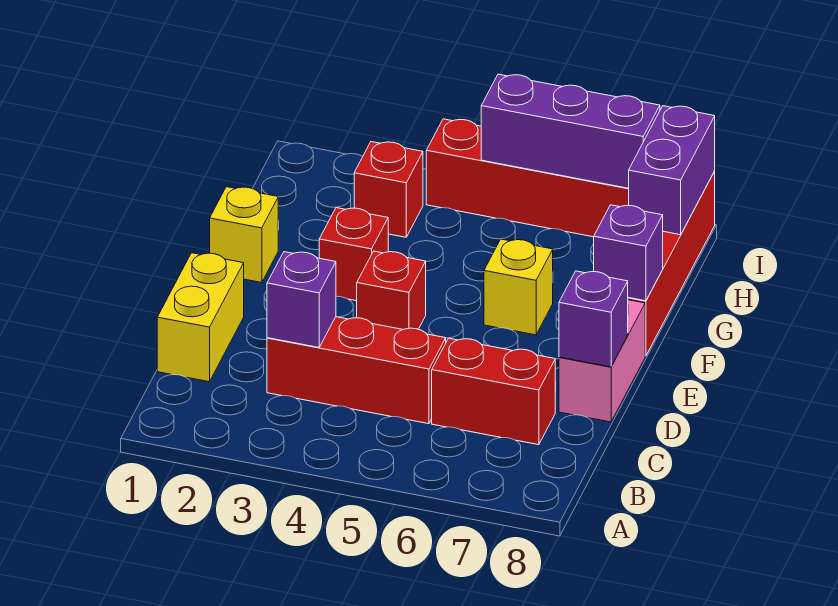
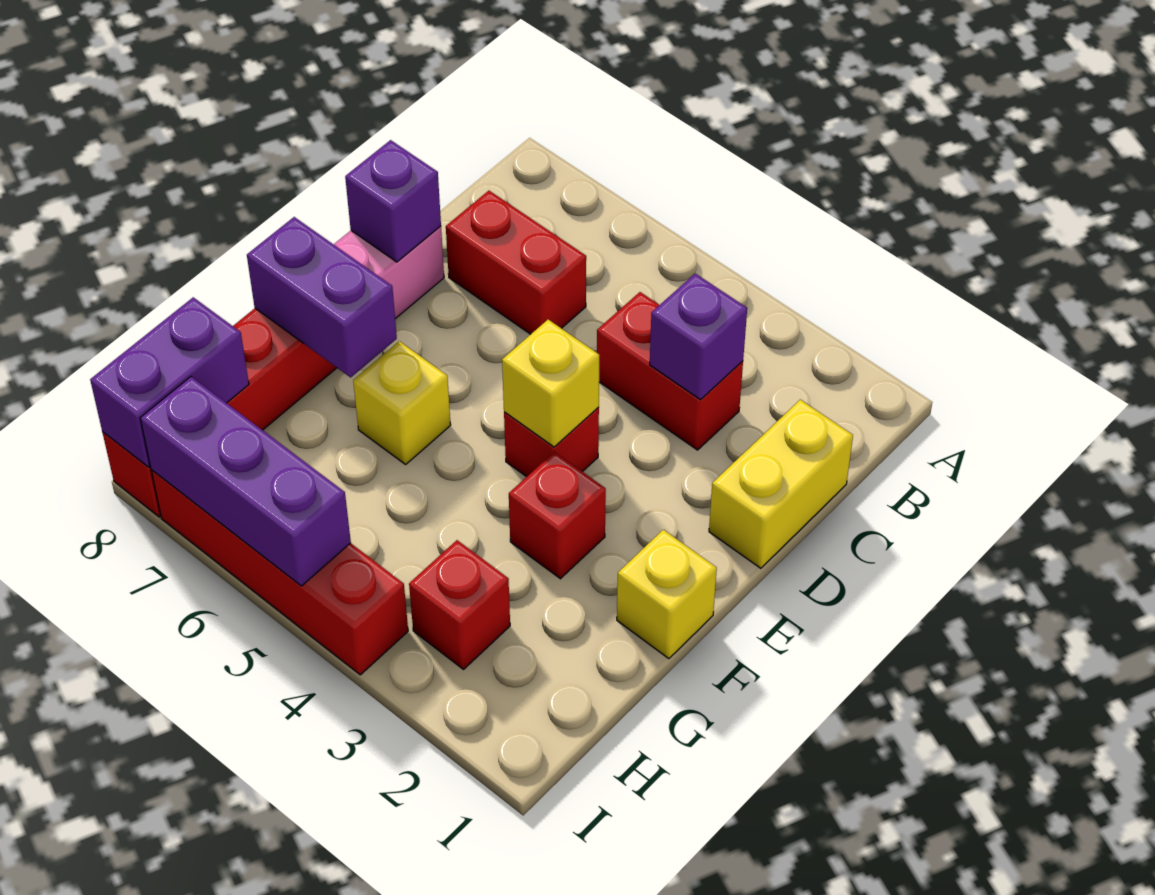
red brick C3:C5 level 1 -> red brick C3:C4 level 1
none -> yellow brick E4 level 2
purple brick F8 level 2 -> purple brick F7:F8 level 2

